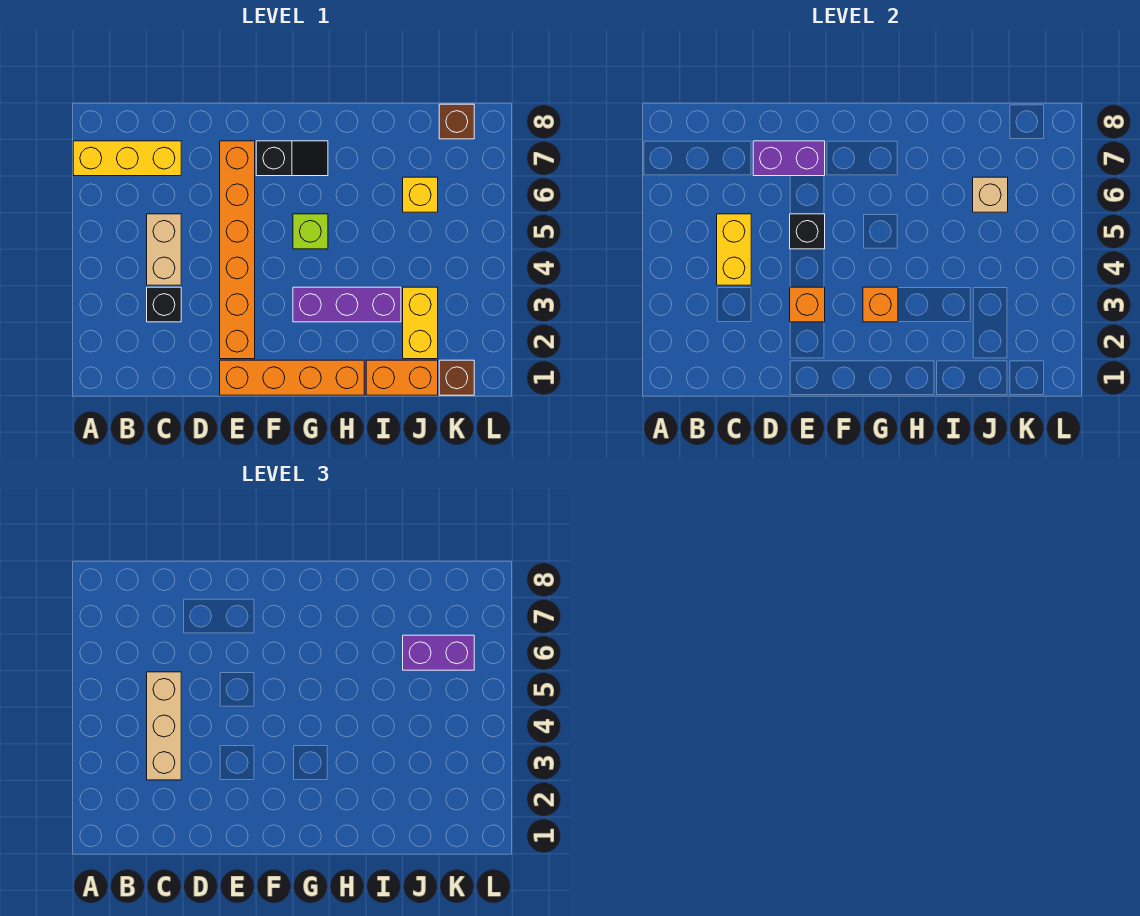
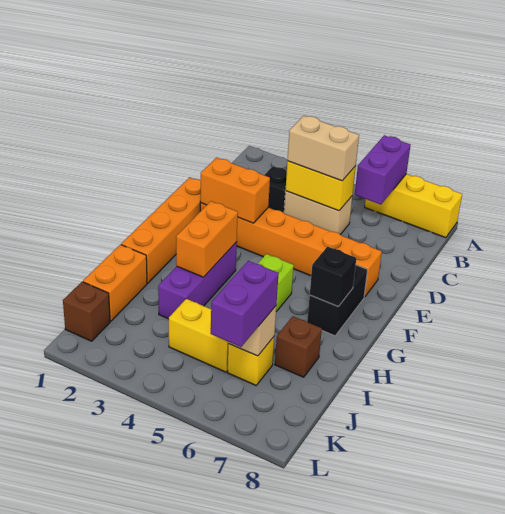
yellow brick A7:C7 level 1 -> yellow brick A6:A8 level 1
tan brick C3:C5 level 3 -> tan brick C4:C5 level 3
purple brick D7:E7 level 2 -> purple brick A6:B6 level 2
orange brick E3 level 2 -> orange brick E2:E3 level 2
black brick E5 level 2 -> black brick G7 level 2
black slope F7:G7 level 1 top F -> black brick F7:G7 level 1
orange brick G3 level 2 -> orange brick G3:H3 level 2
yellow brick J2:J3 level 1 -> yellow brick J4:J5 level 1
brown brick K8 level 1 -> brown brick I7 level 1

